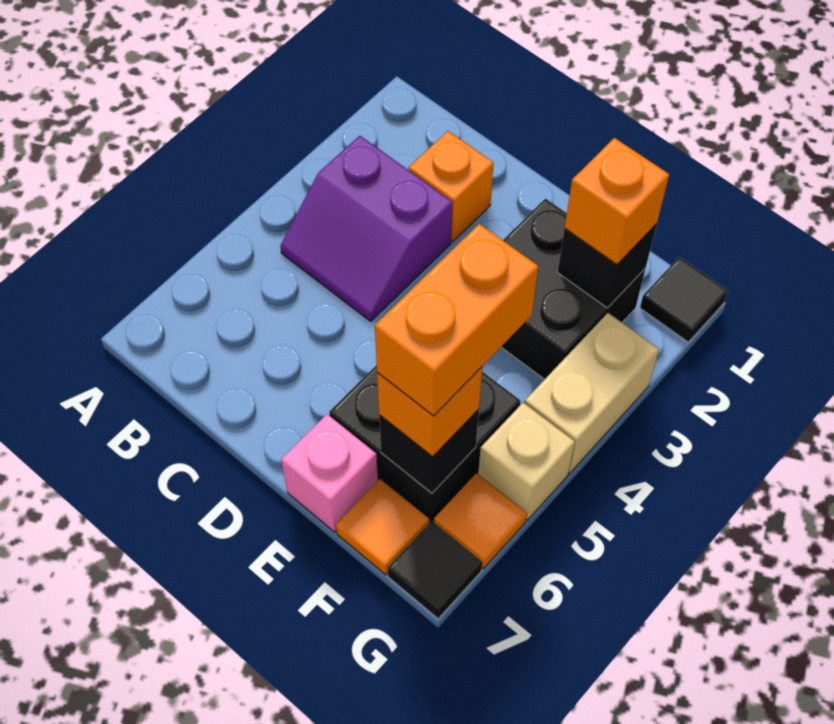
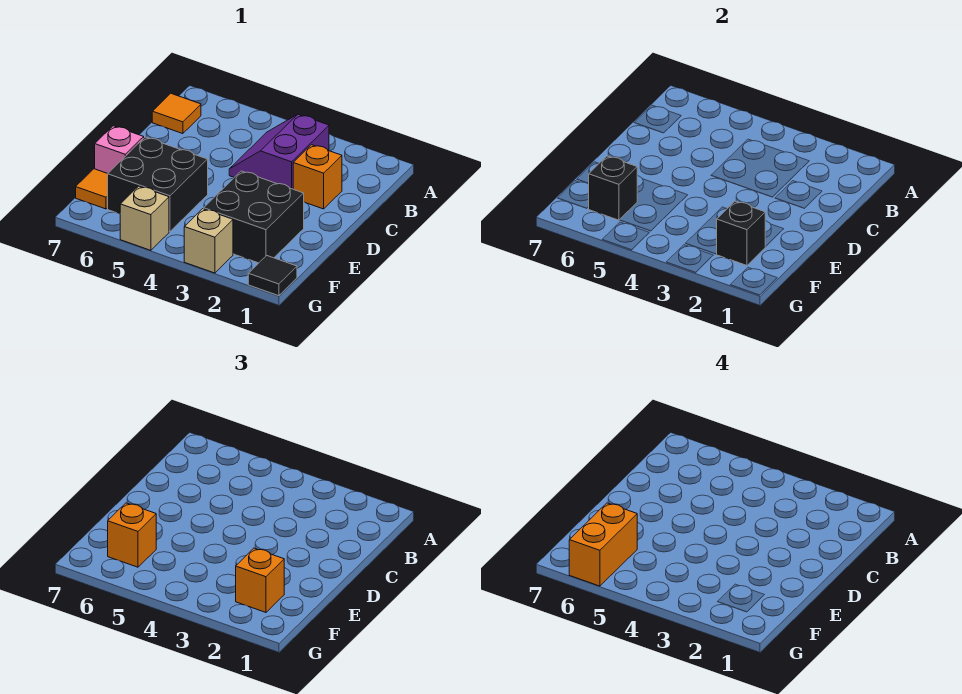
orange brick F5:F6 level 4 -> orange brick F6:G6 level 4
tan brick G3:G4 level 1 -> tan brick G3 level 1
orange tile G6 level 1 -> orange tile B7 level 1
black tile G7 level 1 -> none

